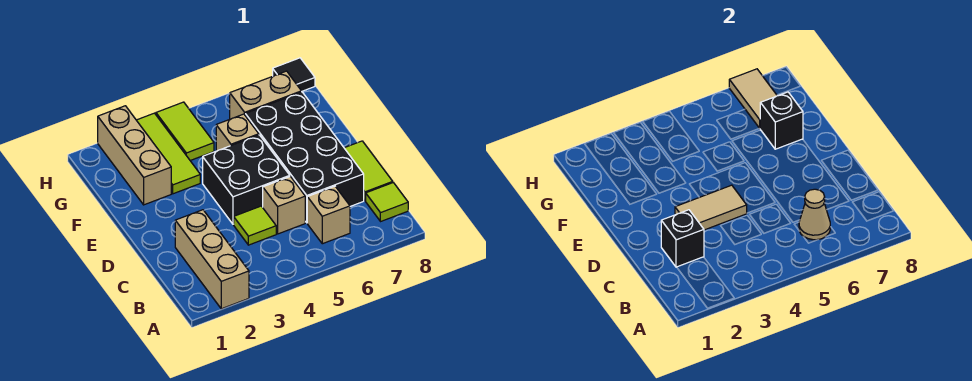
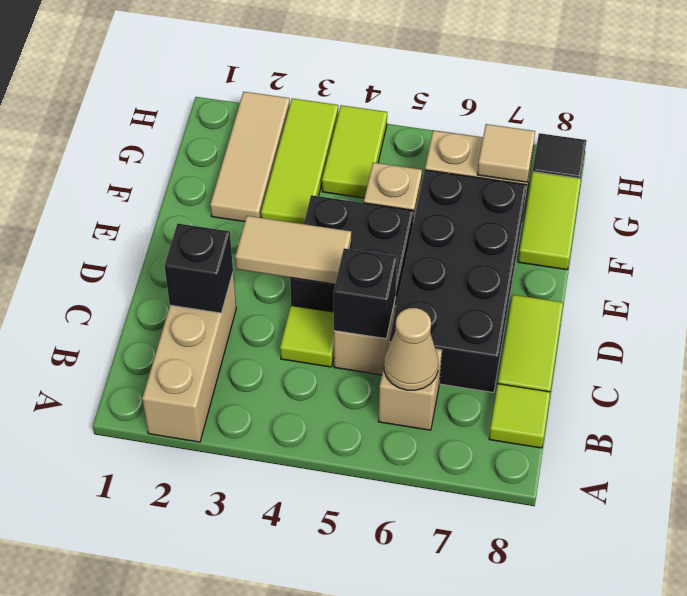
tan brick F2:H2 level 1 -> tan tile F2:H2 level 1
black brick F7 level 2 -> black brick C5 level 2
none -> lime tile F8:G8 level 1
tan tile G7:H7 level 2 -> tan tile G7 level 2

